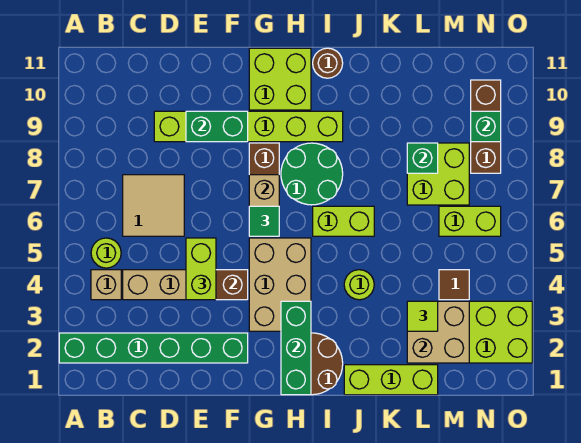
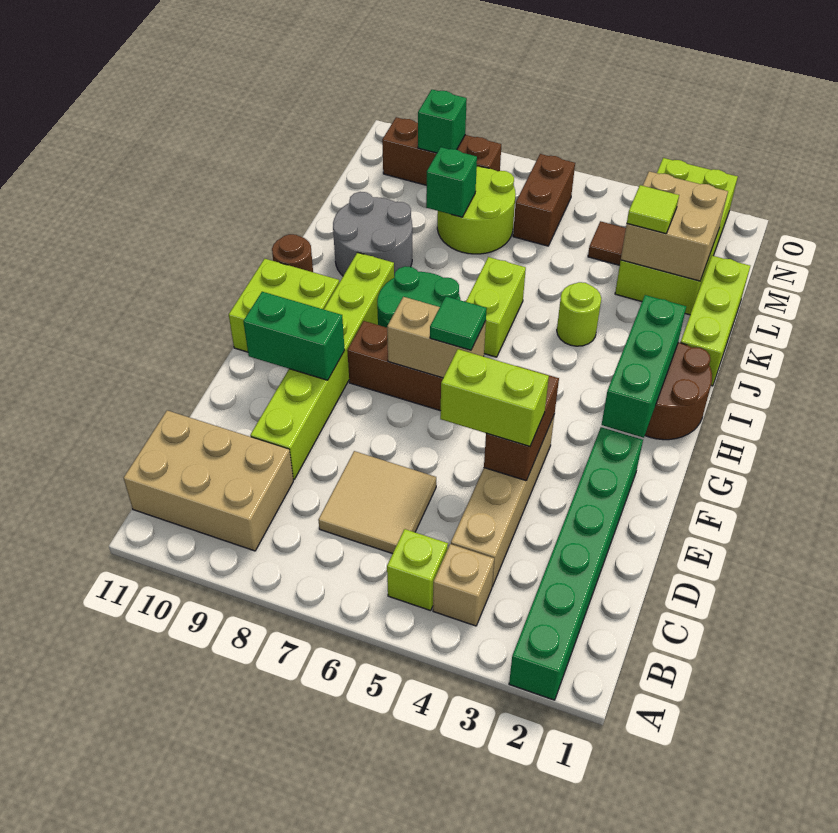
lime round brick B5 level 1 -> lime brick B5 level 1
green brick E9:F9 level 2 -> green brick F9:F10 level 2
tan brick G3:H5 level 1 -> tan brick B9:C11 level 1
green brick H1:H3 level 2 -> green brick G2:I2 level 2
none -> grey round brick J9:K10 level 1
lime brick L7:M8 level 1 -> lime round brick L7:M8 level 1
lime brick M6:N6 level 1 -> brown brick M6:N6 level 1

